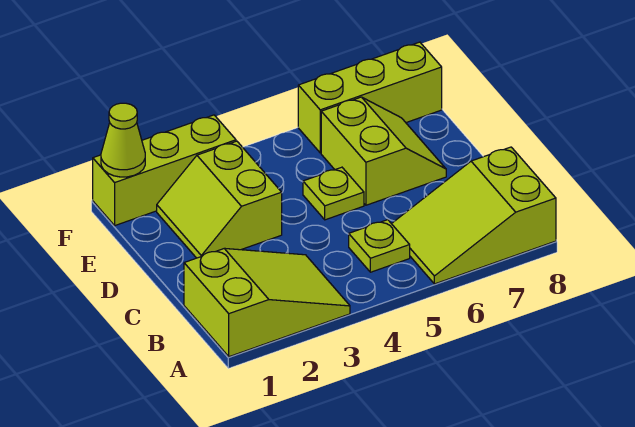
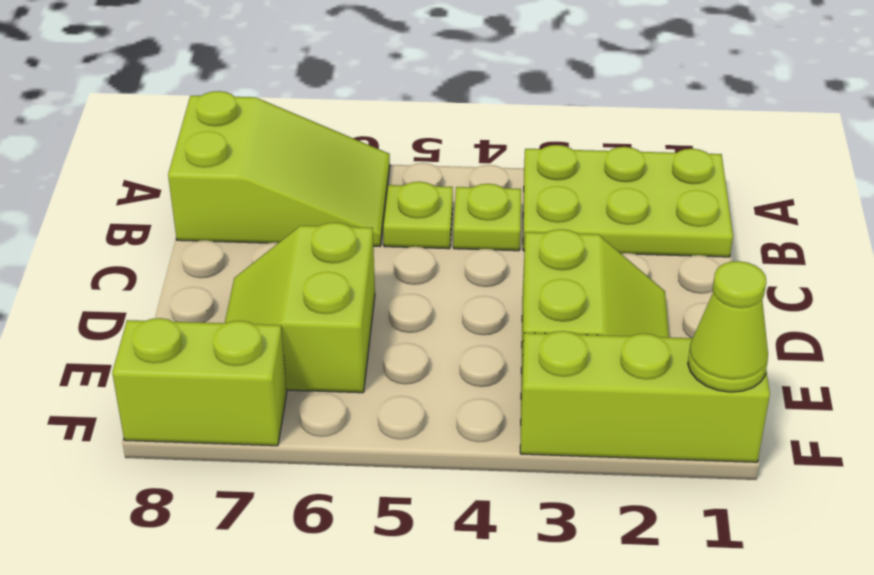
lime slope A1:B3 level 1 top 1 -> lime plate A1:B3 level 1
lime plate D5 level 1 -> lime plate B4 level 1
lime brick F6:F8 level 1 -> lime brick F7:F8 level 1

